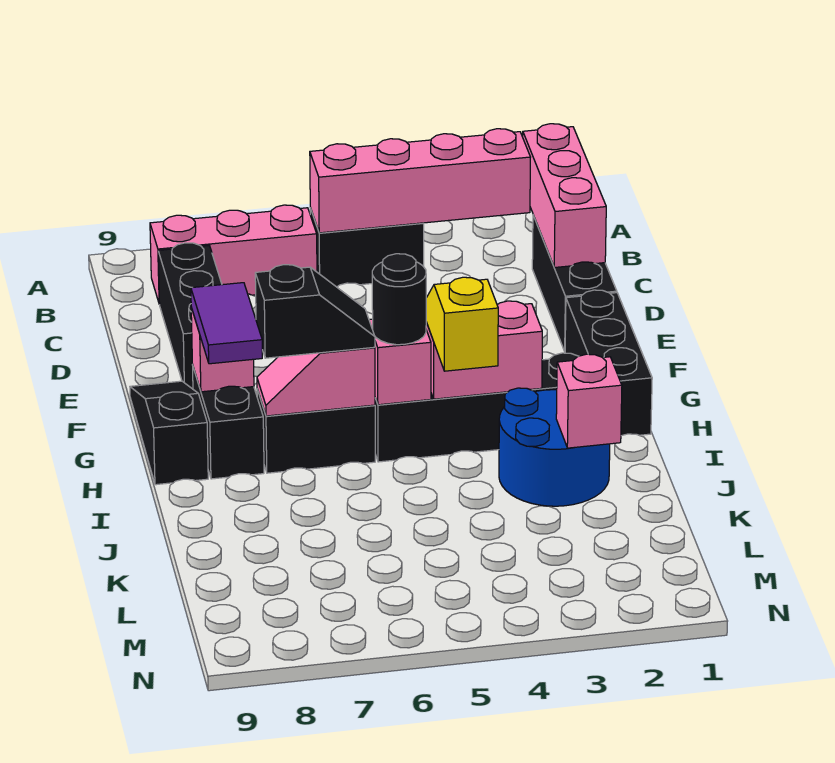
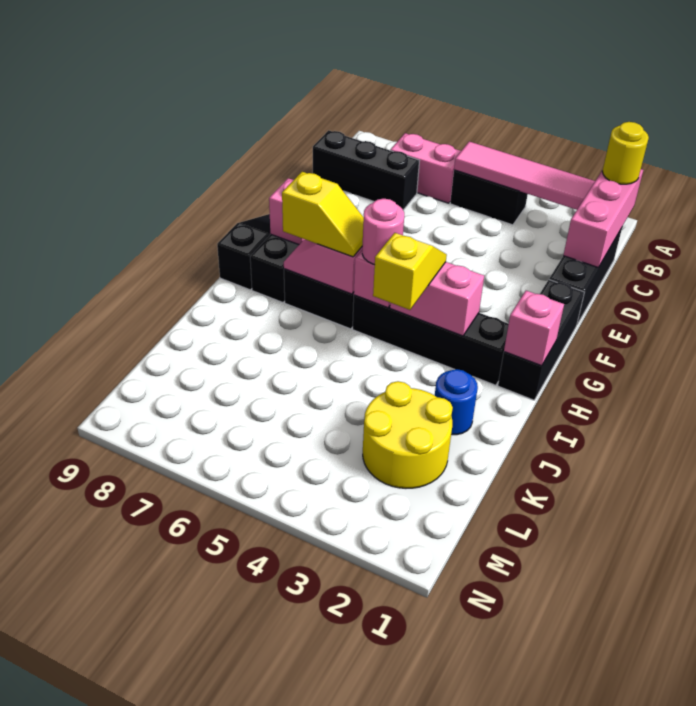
none -> yellow round brick B1 level 3
pink brick B2:B5 level 2 -> pink tile B2:B5 level 2
pink brick B6:B8 level 1 -> pink brick B6:B7 level 1
black brick C8:E8 level 1 -> black brick C7:C9 level 1
purple tile G8:H8 level 3 -> none
black round brick H5 level 3 -> pink round brick H5 level 3
black slope H6:H7 level 3 top 7 -> yellow slope H6:H7 level 3 top 7
blue round brick I2:J3 level 1 -> blue round brick J2 level 1
pink brick J2 level 2 -> pink brick H1 level 2
none -> yellow round brick K2:L3 level 1

